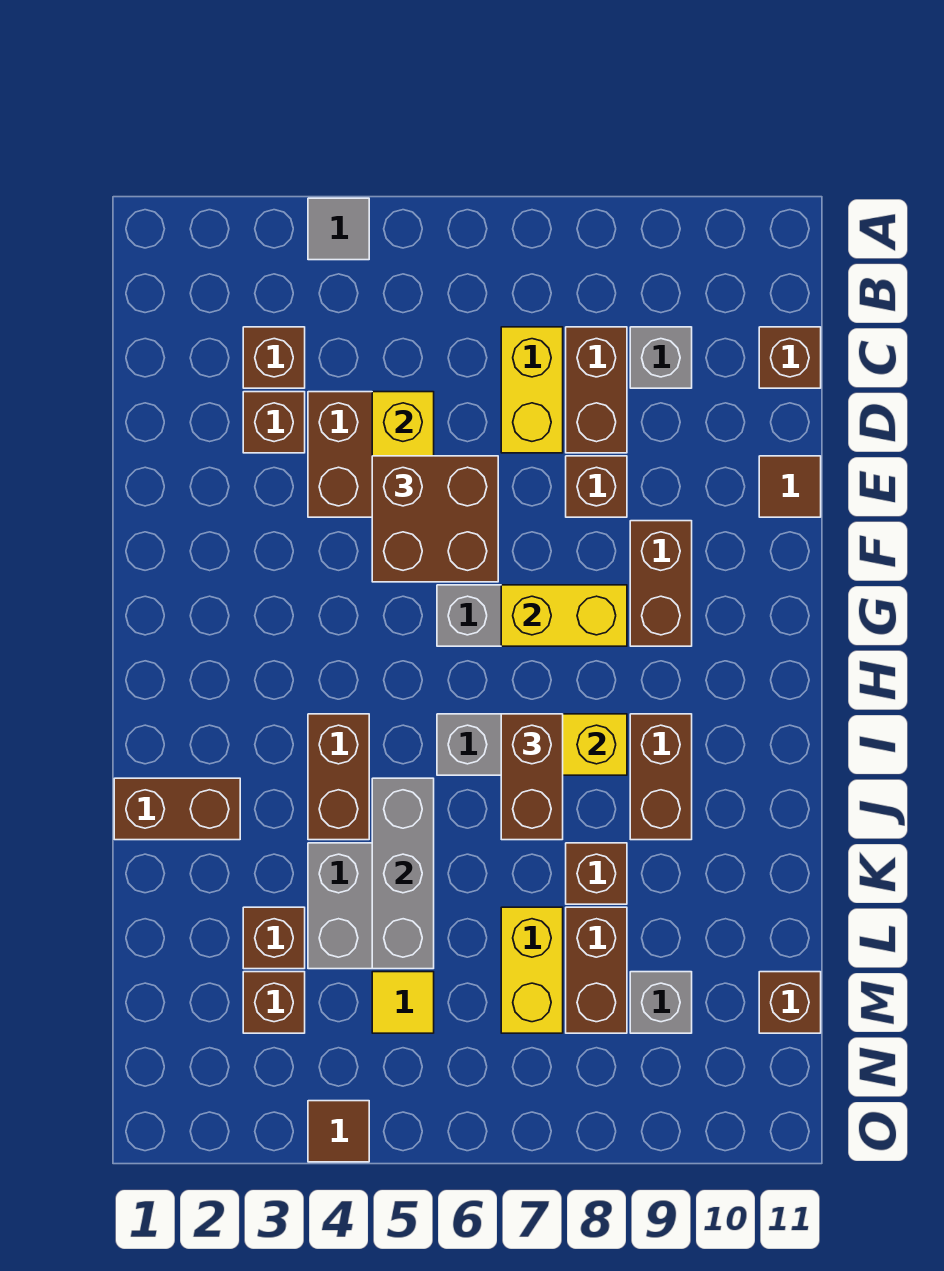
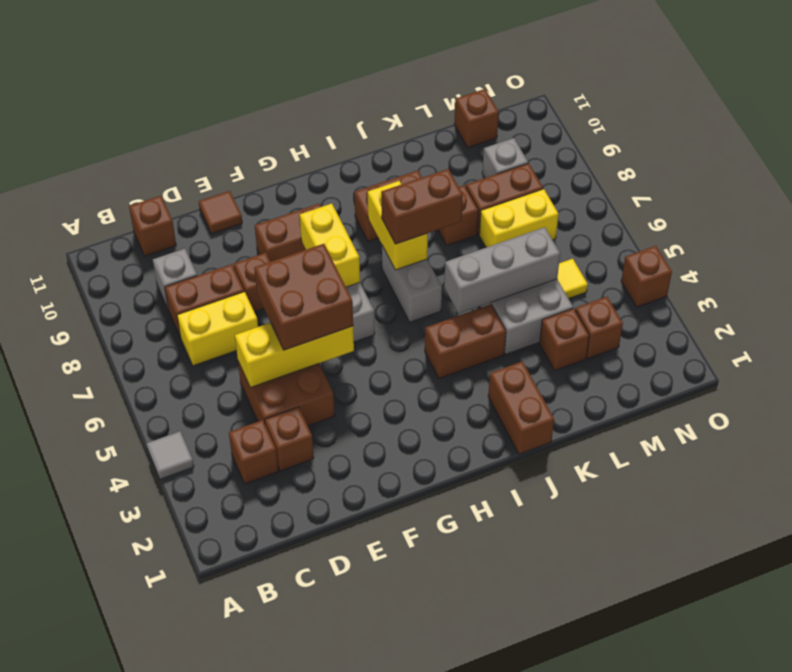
brown tile O4 level 1 -> brown brick O4 level 1

